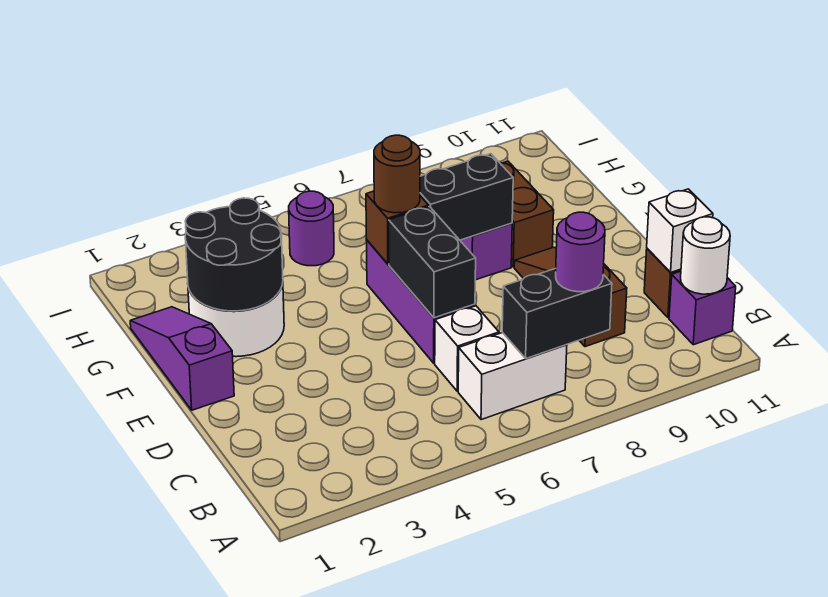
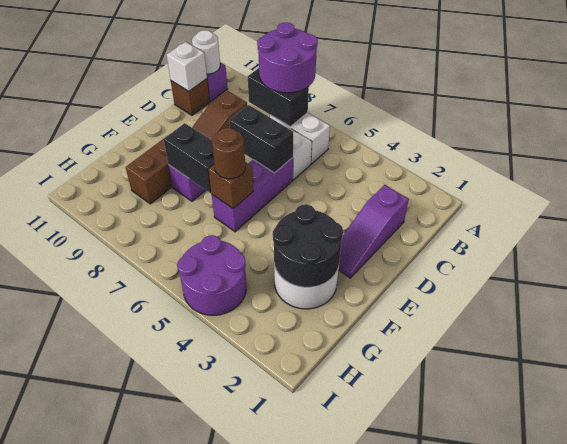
purple round brick B8 level 3 -> purple round brick A7:B8 level 3
black brick D6:E6 level 2 -> black brick D6:D7 level 2
purple slope E1:G1 level 1 top E -> purple slope C2:E2 level 1 top C
purple round brick H5 level 1 -> purple round brick H4:I5 level 1

